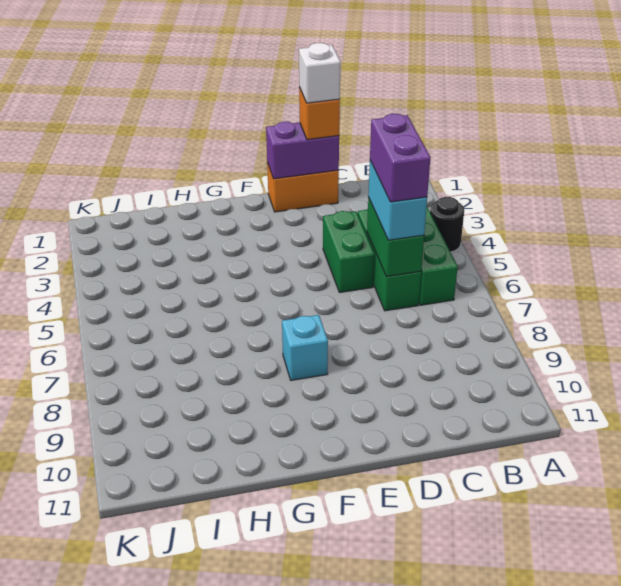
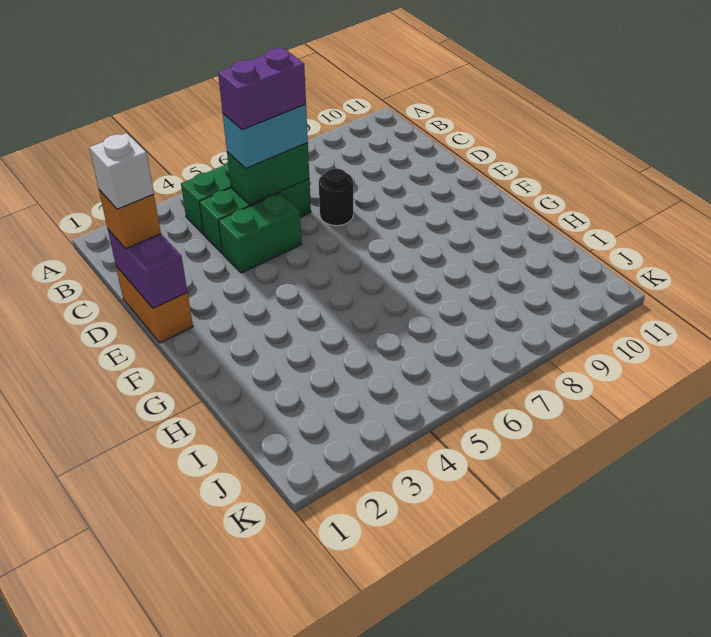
black round brick A4 level 1 -> black round brick D7 level 1
cyan brick F8 level 1 -> none

